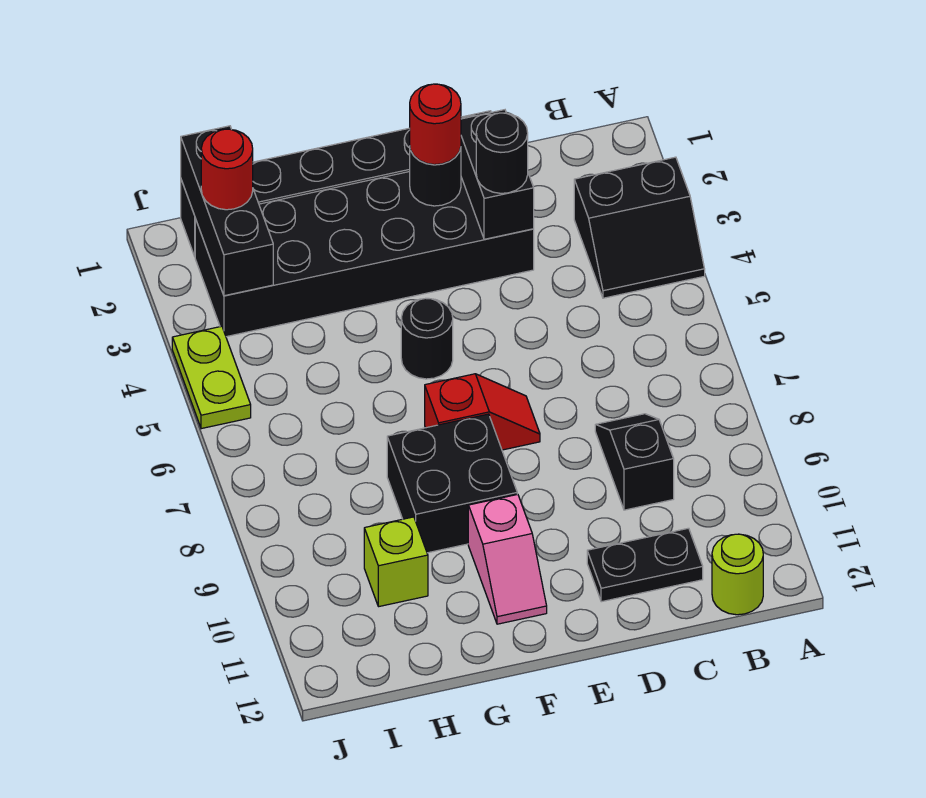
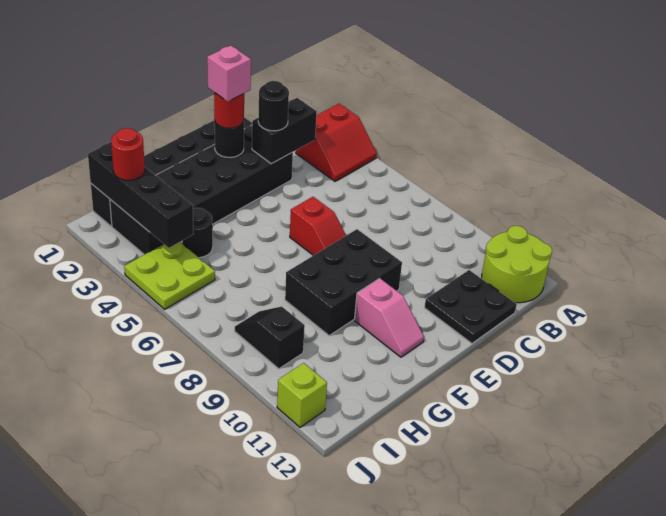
black slope A3:B4 level 1 top 3 -> red slope A3:B4 level 1 top 3
lime round brick B12 level 1 -> lime round brick A11:B12 level 1
black slope C8:C9 level 1 top 9 -> black slope I8:I9 level 1 top 9
black plate C11:D11 level 1 -> black plate C11:D12 level 1
black brick D2:D3 level 2 -> black brick C3:D3 level 2
none -> pink brick E2 level 4
red slope E7:F7 level 1 top F -> red slope E6:E7 level 1 top 6
black round brick F5 level 1 -> black round brick H4 level 1
black brick F8:G9 level 1 -> black brick E8:G9 level 1
lime brick H10 level 1 -> lime brick J11 level 1
black brick I1:I3 level 2 -> black brick I1:I4 level 2
lime plate J4:J5 level 1 -> lime plate I4:J5 level 1

